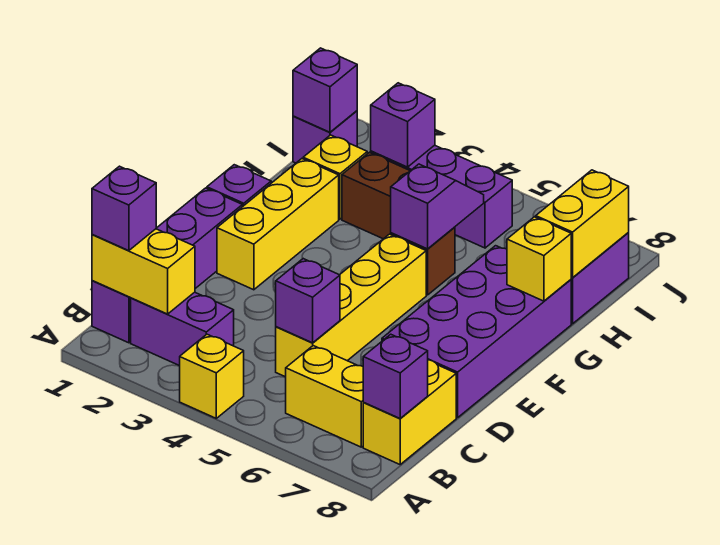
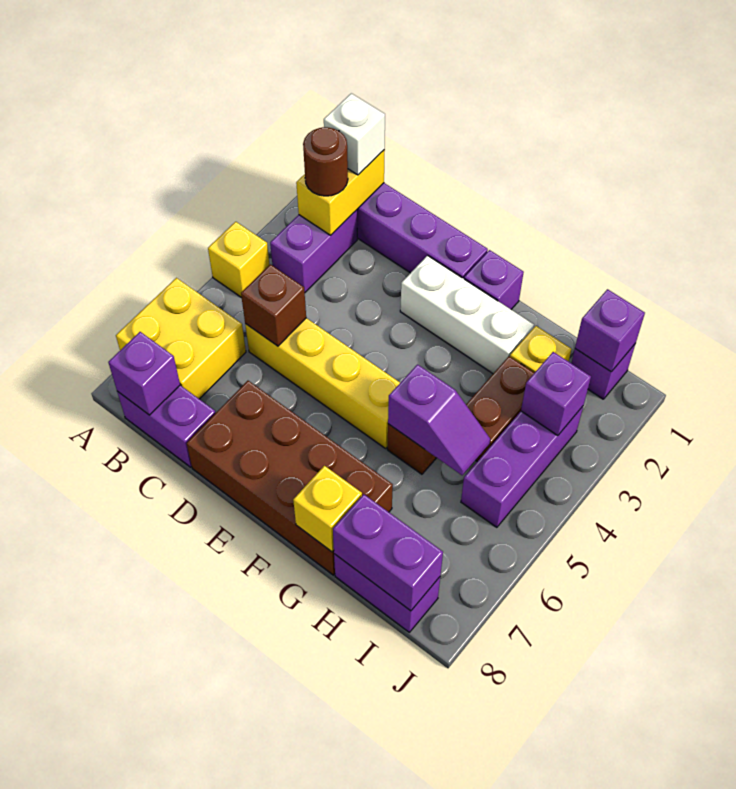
purple brick B1 level 3 -> white brick B1 level 3
none -> brown round brick B2 level 3
yellow brick B6:B7 level 1 -> yellow brick A6:B7 level 1
yellow brick B8:C8 level 1 -> purple brick B8:C8 level 1
purple brick C5 level 2 -> brown brick C5 level 2
purple brick D7:G8 level 1 -> brown brick D7:G8 level 1
yellow brick E2:G2 level 1 -> white brick E2:G2 level 1
yellow brick H8:I8 level 2 -> purple brick H8:I8 level 2

